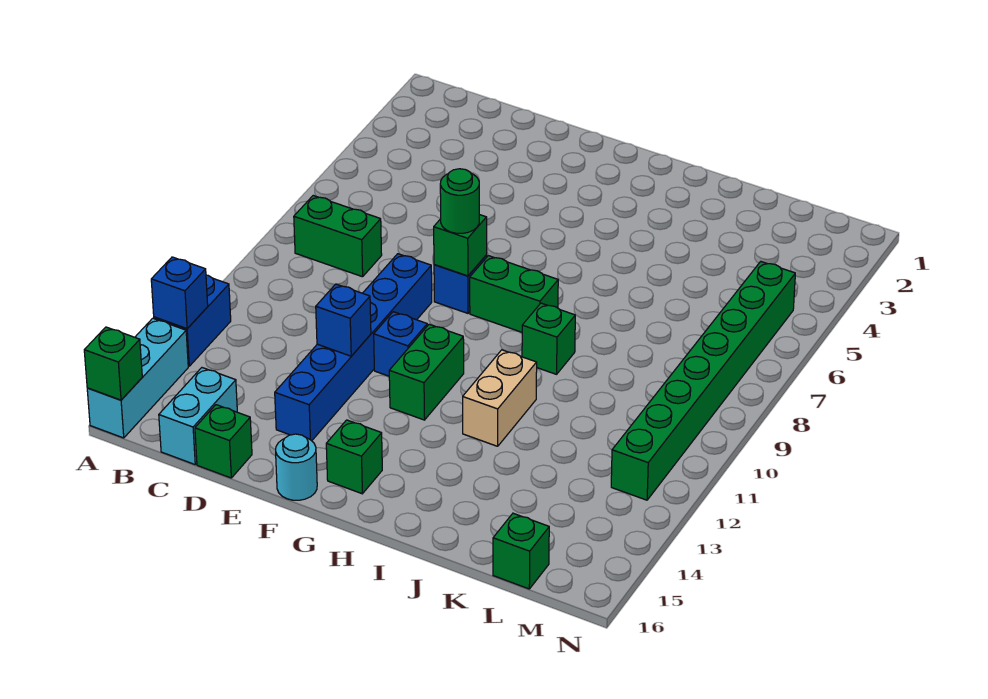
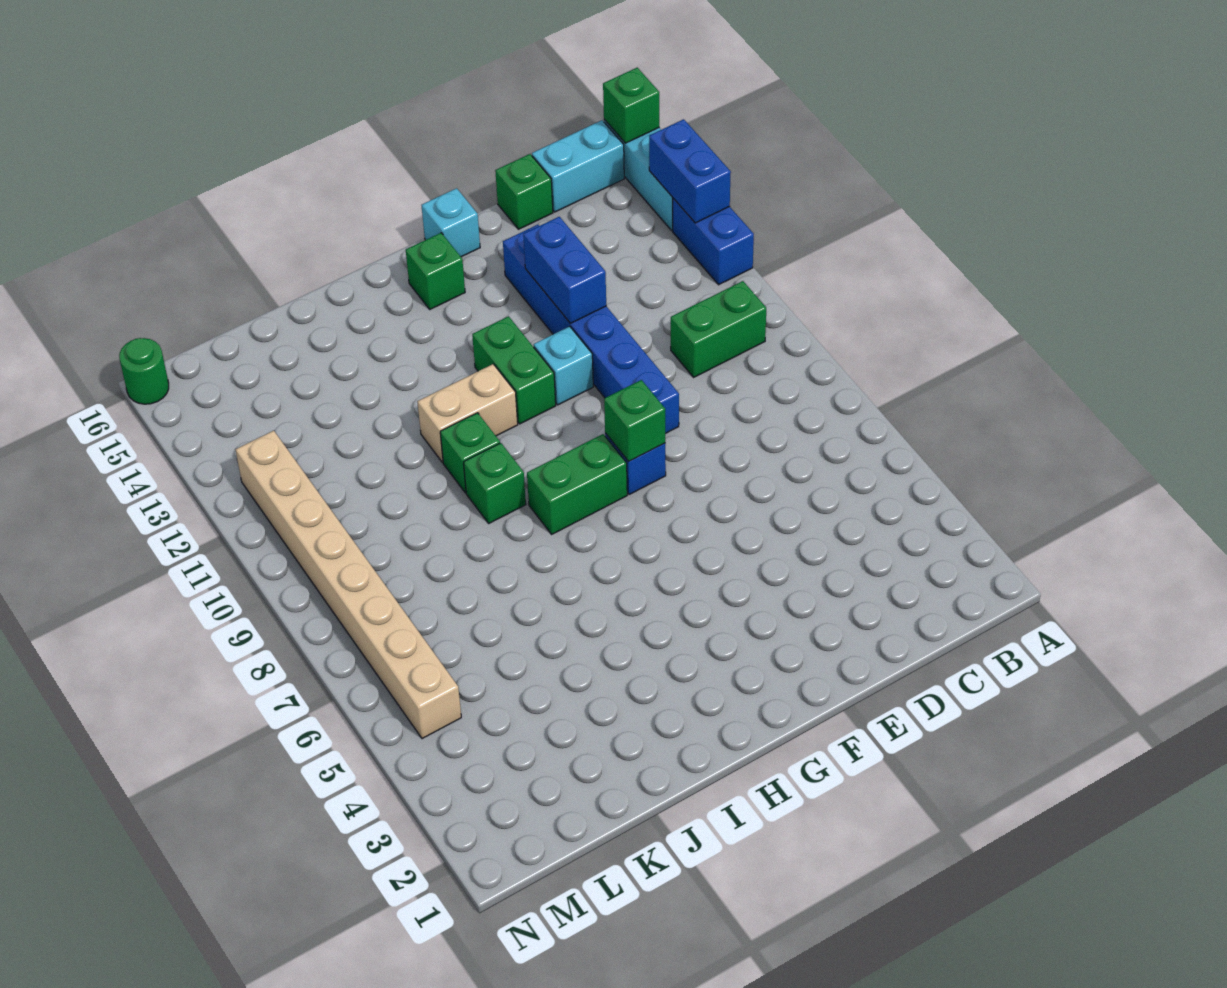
blue brick A13 level 2 -> blue brick A13:A14 level 2
green brick B8:C8 level 1 -> green brick B10:C10 level 1
cyan brick C15:C16 level 1 -> cyan brick B16:C16 level 1
blue brick E12 level 2 -> blue brick E12:E13 level 2
green round brick F8 level 3 -> green round brick N16 level 1
blue brick F11 level 1 -> cyan brick F11 level 1
cyan round brick F16 level 1 -> cyan brick F16 level 1
tan brick I11:I12 level 1 -> tan brick H11:I11 level 1
green brick L16 level 1 -> green brick I10 level 1
green brick M5:M12 level 1 -> tan brick M5:M12 level 1

